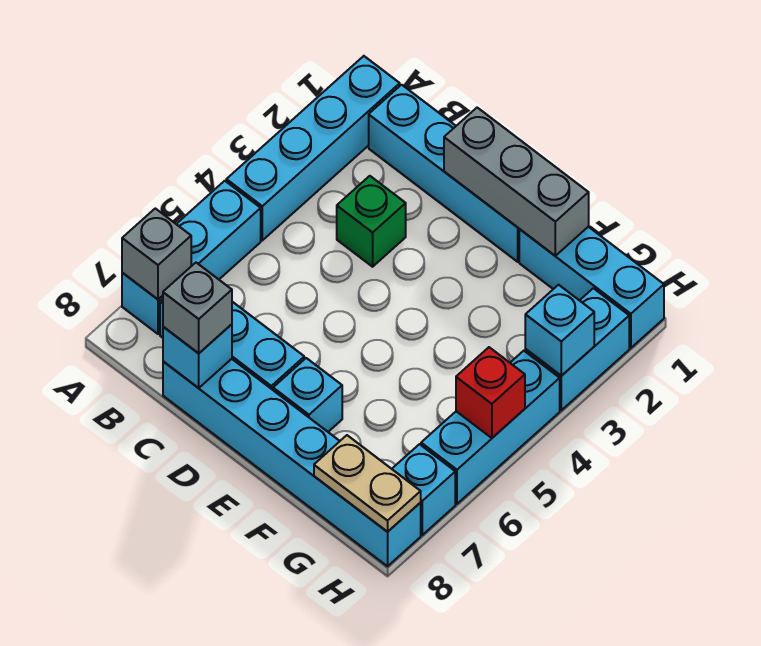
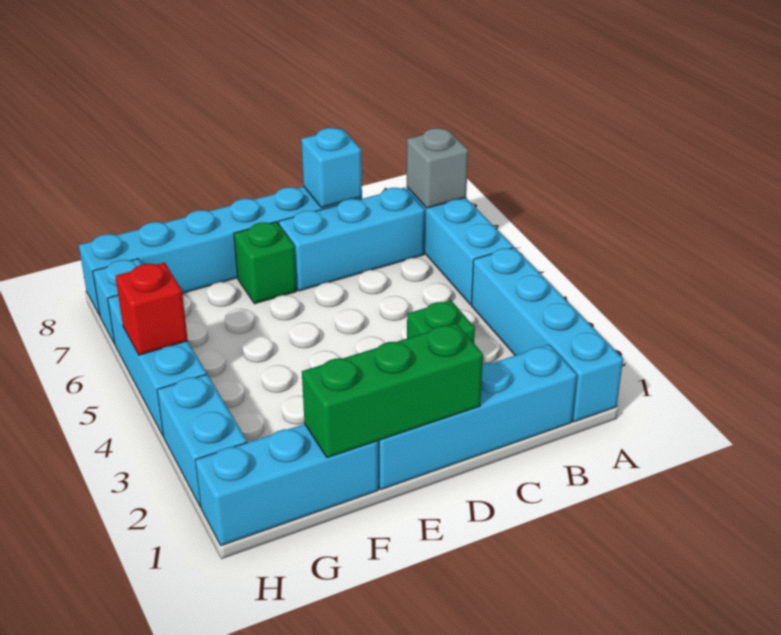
grey brick C8 level 3 -> none
grey brick D1:F1 level 2 -> green brick D1:F1 level 2
cyan brick E7 level 1 -> green brick E7 level 1
tan plate G8:H8 level 2 -> none
cyan brick H3 level 2 -> none

